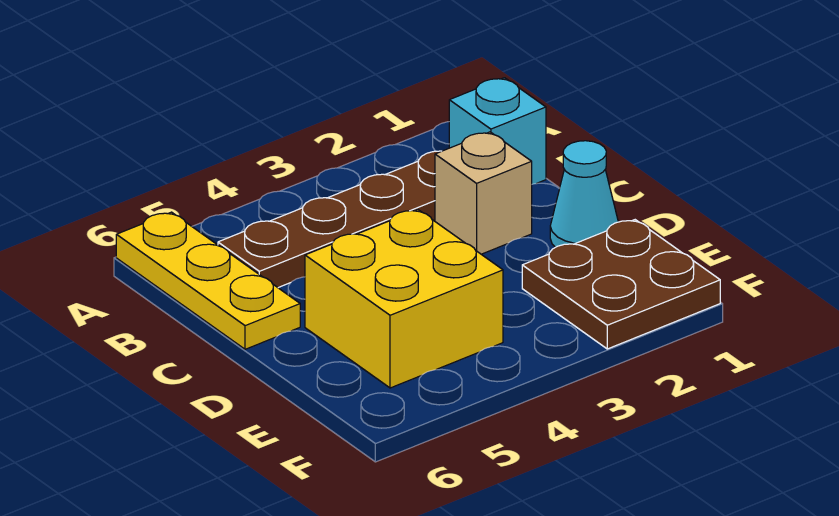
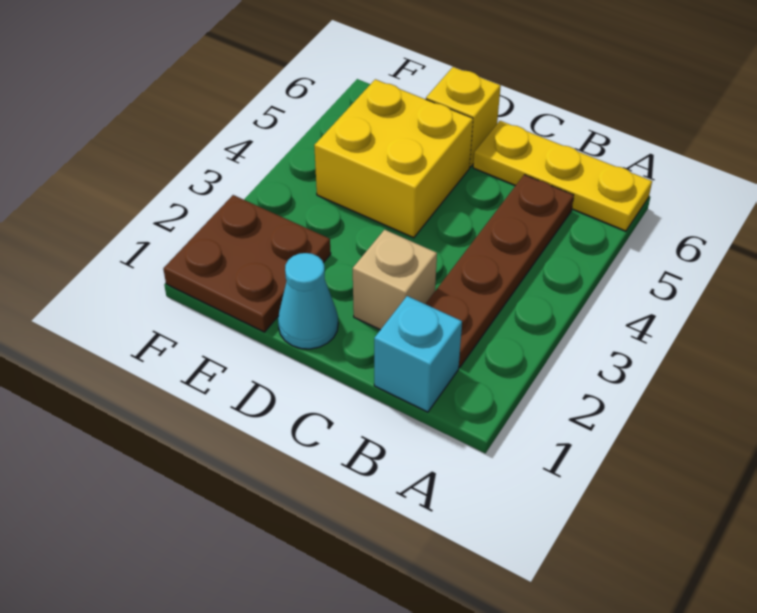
none -> yellow brick D6 level 1

